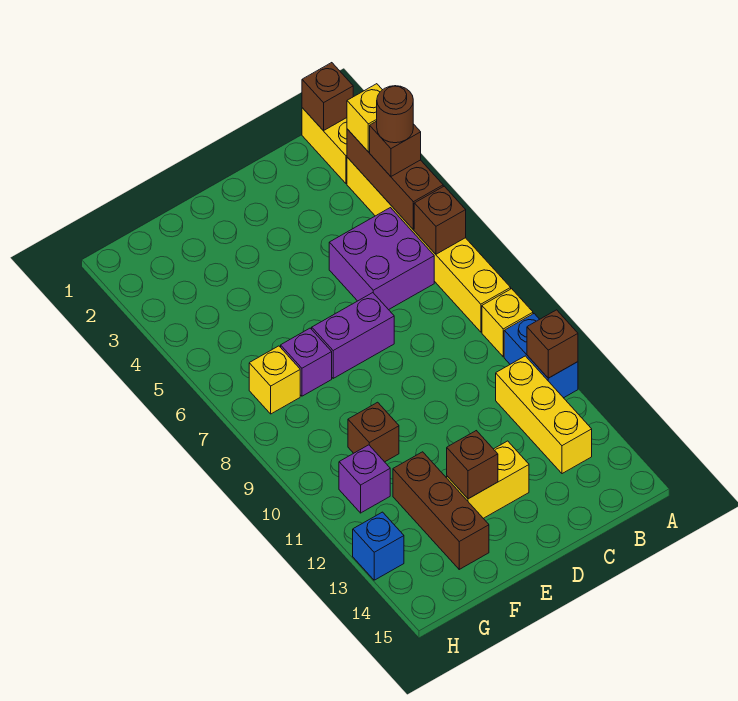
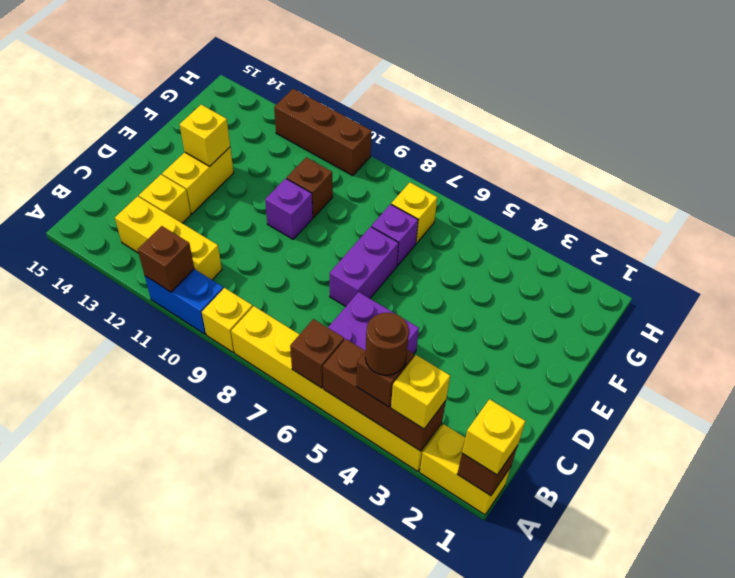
none -> yellow brick A1 level 3
none -> yellow brick C13 level 1
brown brick E13 level 2 -> yellow brick E13 level 2
brown brick F12:F14 level 1 -> brown brick H10:H12 level 1
purple brick G11 level 1 -> purple brick E10 level 1
blue brick H13 level 1 -> none

